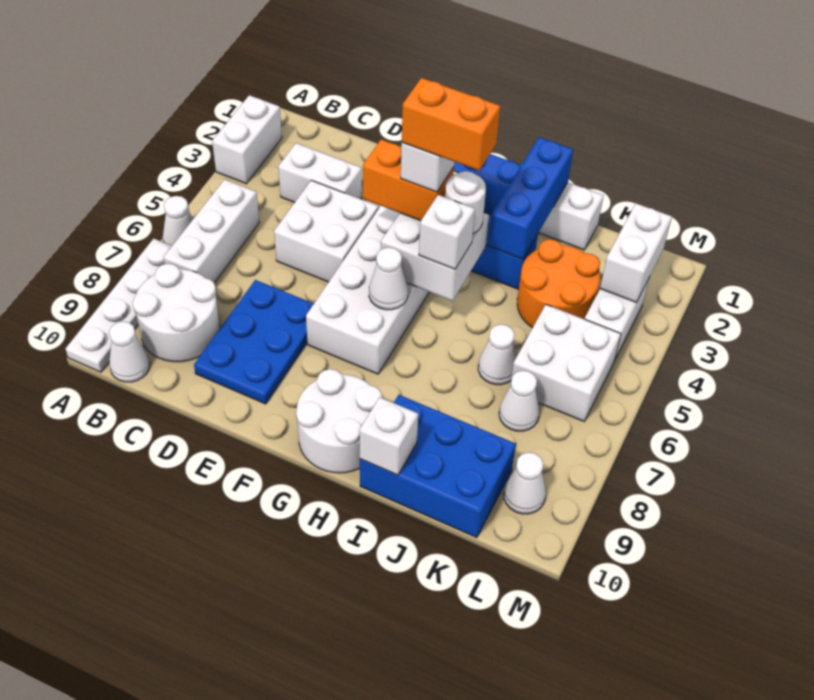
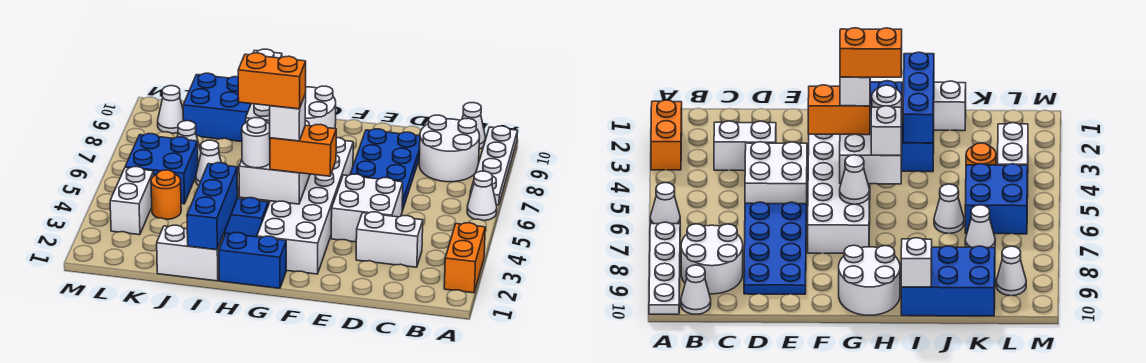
white brick A2:A3 level 1 -> orange brick A2:A3 level 1
white brick B5:B7 level 1 -> none
blue plate D7:E9 level 1 -> blue plate D6:E9 level 1
orange round brick J3:K4 level 1 -> orange round brick K4 level 1
white brick K5:L6 level 1 -> blue brick K5:L6 level 1
white brick L2:L3 level 2 -> none

